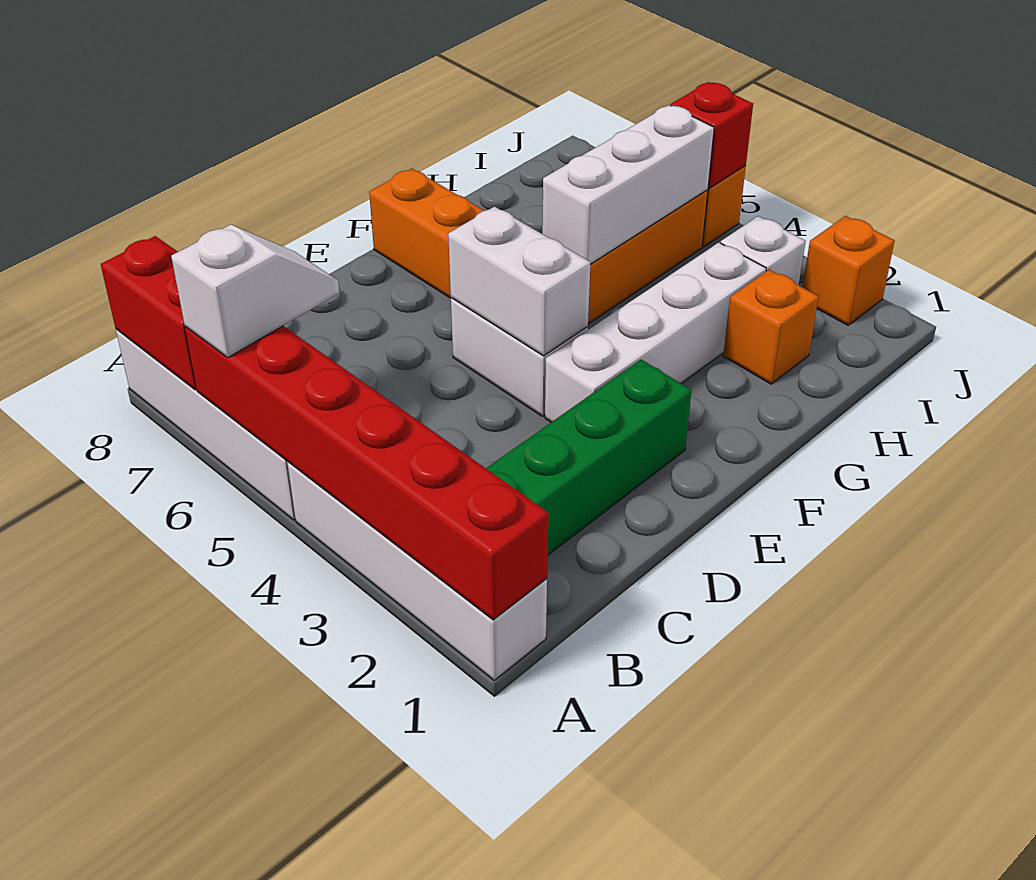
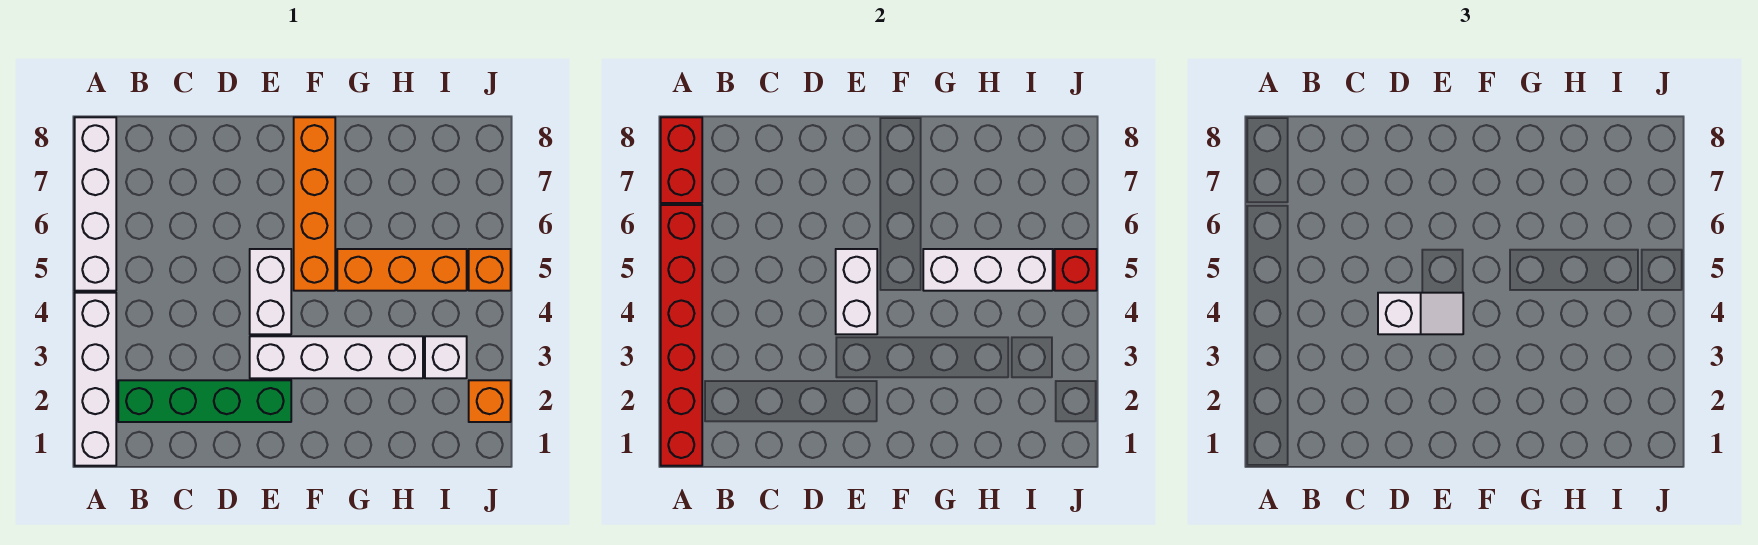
white slope A6:B6 level 3 top A -> white slope D4:E4 level 3 top D
orange brick H2 level 1 -> none

